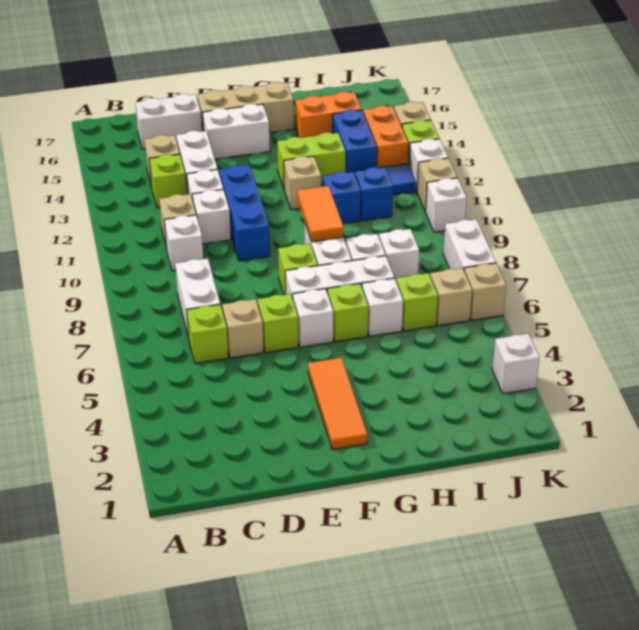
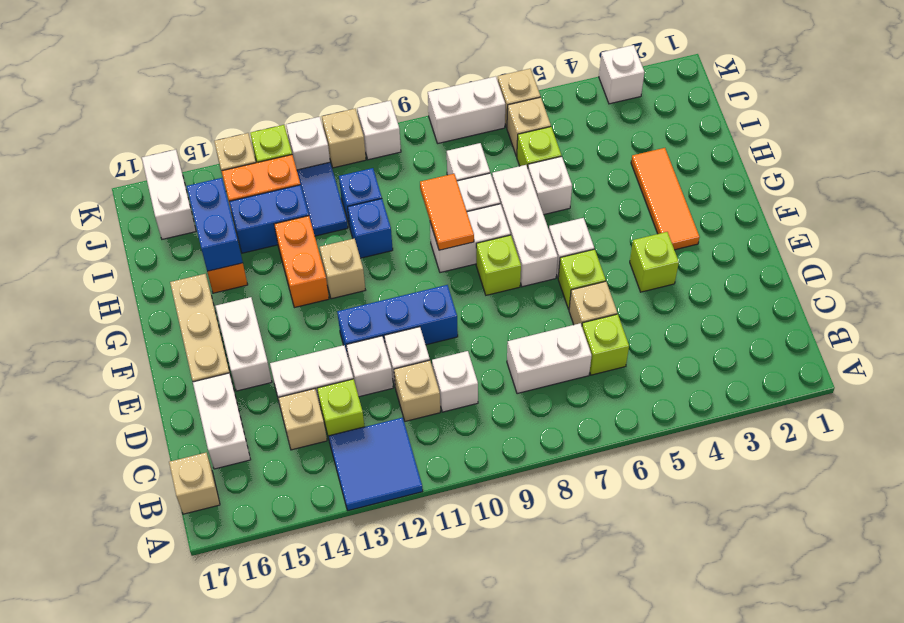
none -> blue tile A12:B13 level 1
none -> tan brick B17 level 1
orange tile F2:F4 level 1 -> orange tile F3:H3 level 1
lime brick G6 level 1 -> lime brick E4 level 1
orange tile G9:G10 level 2 -> orange tile G9:H9 level 2
lime brick G13:H13 level 1 -> orange brick G13:H13 level 1
none -> blue brick H15:I15 level 2
none -> white brick J16:K16 level 1

